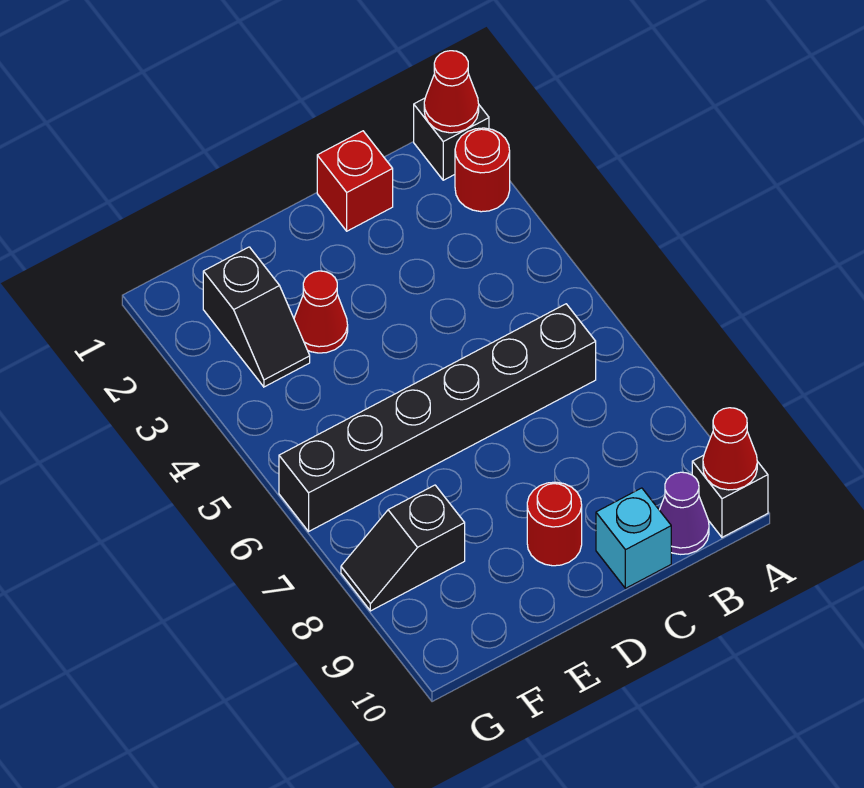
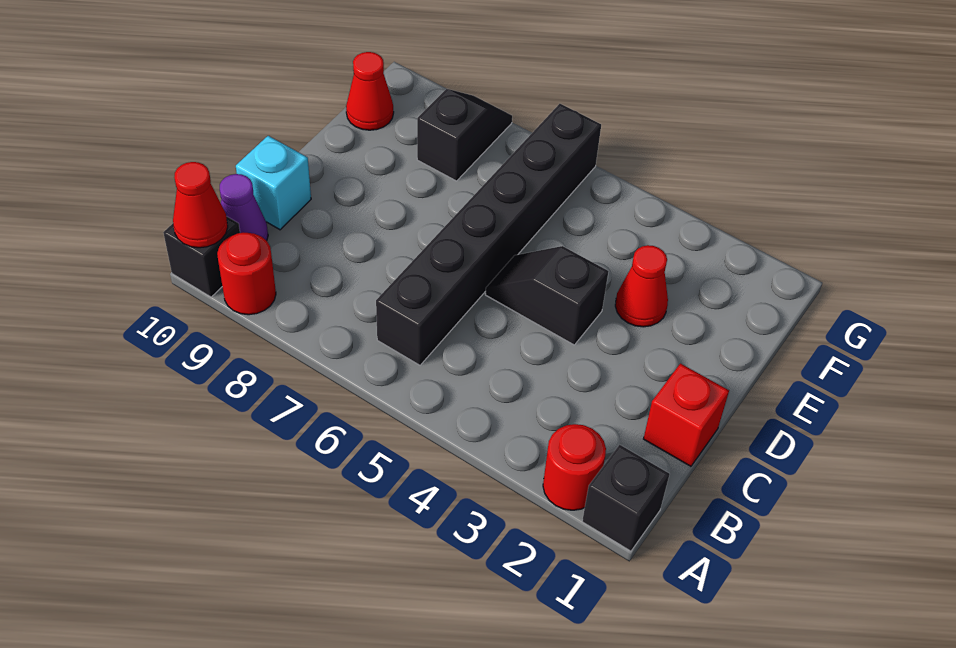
red cone A1 level 2 -> red cone F10 level 1
red round brick D9 level 1 -> red round brick A9 level 1
black slope F2:F3 level 1 top 2 -> black slope D4:D5 level 1 top 4

